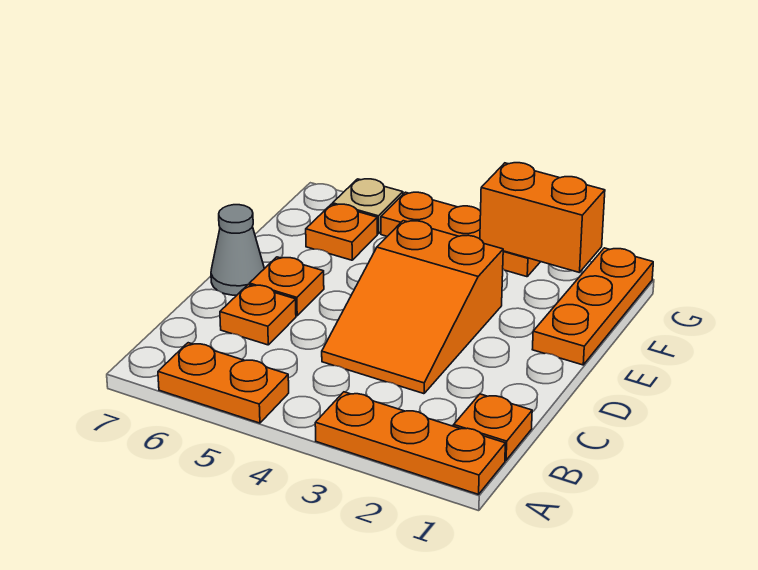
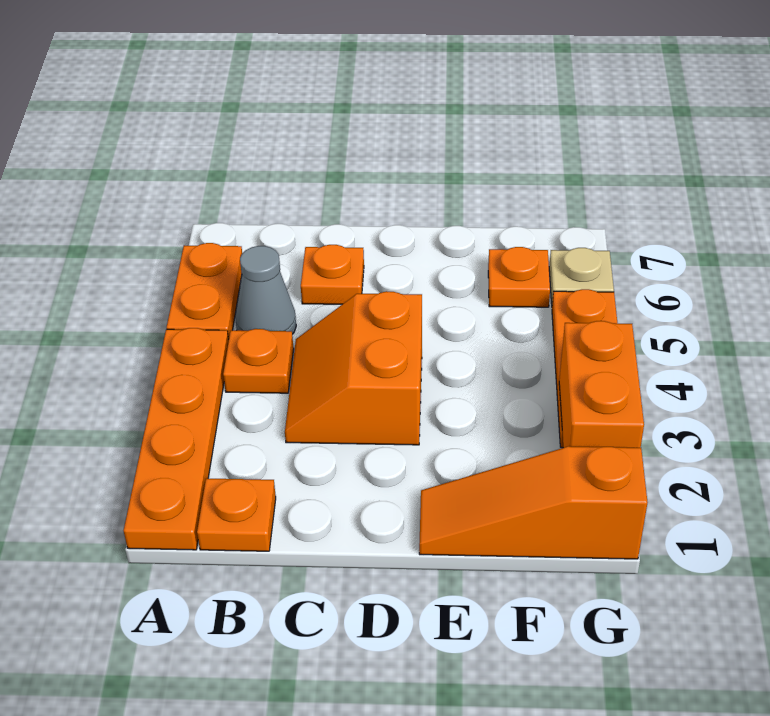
orange plate A1:A3 level 1 -> orange plate A1:A4 level 1
orange slope C3:E4 level 1 top E -> orange slope C3:D4 level 1 top D
orange plate D6 level 1 -> orange plate B4 level 1
grey cone D7 level 1 -> grey cone B5 level 1
orange plate E1:G1 level 1 -> orange slope E1:G1 level 1 top G

